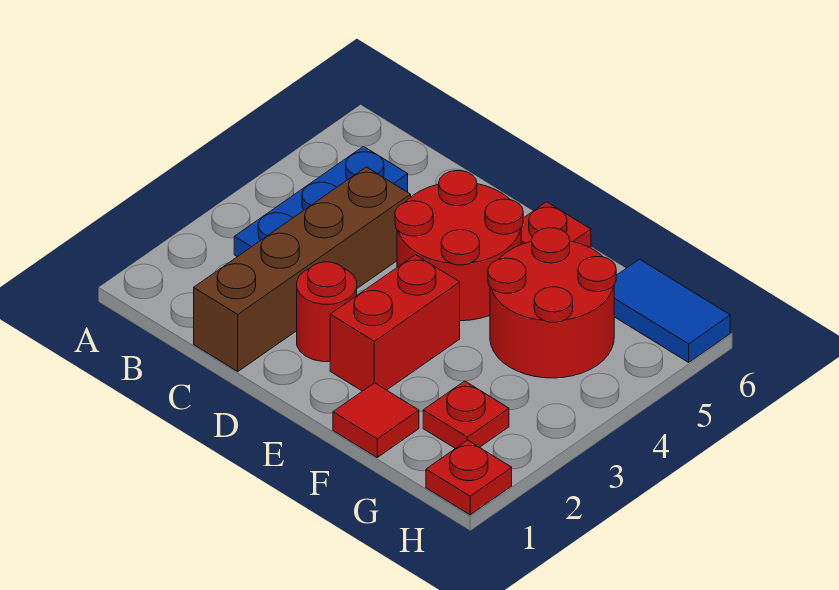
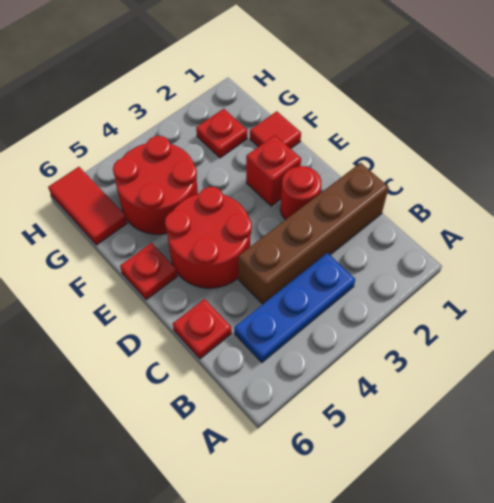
red brick E2:E3 level 1 -> red brick E2 level 1
blue tile G6:H6 level 1 -> red tile G6:H6 level 1
red plate H1 level 1 -> red plate C6 level 1

